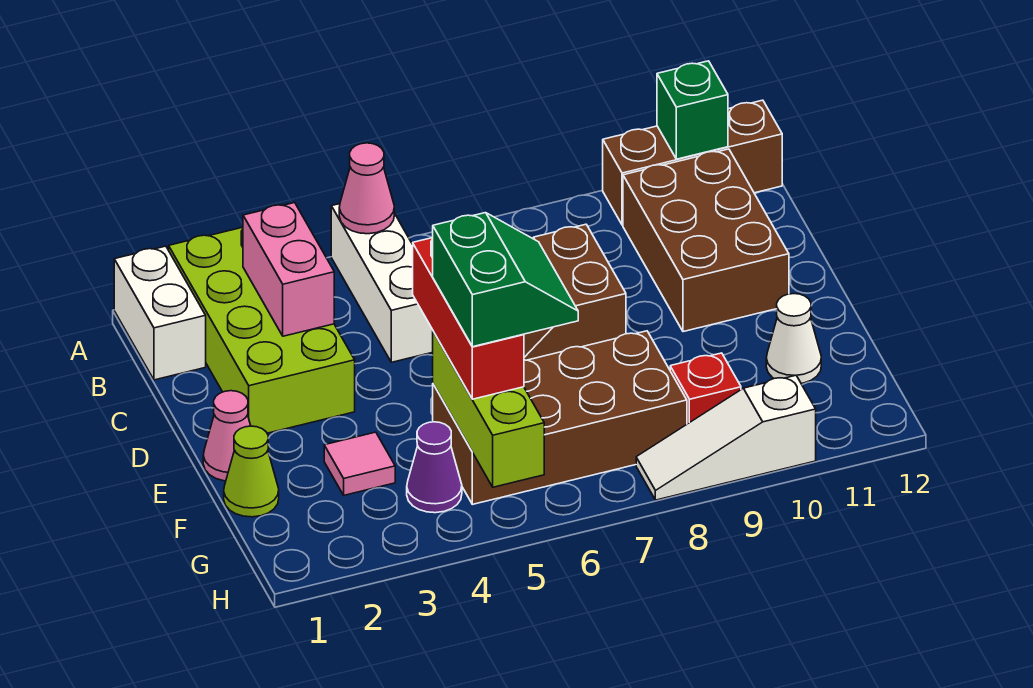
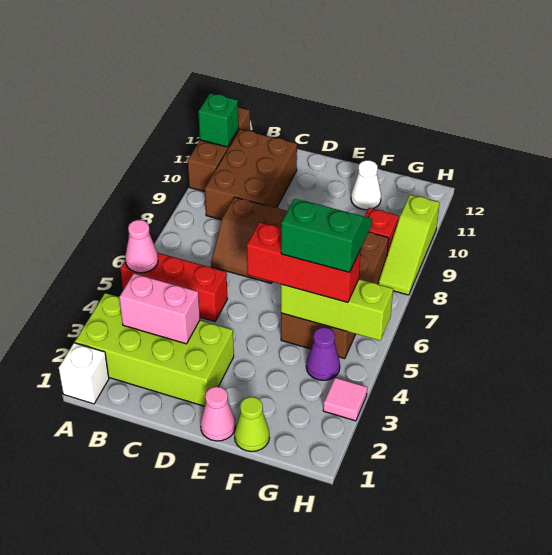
white brick A1:B1 level 1 -> white brick A1 level 1
white brick A5:C5 level 1 -> red brick A5:C5 level 1
brown brick B10:D11 level 1 -> brown brick B9:C11 level 1
pink tile F3 level 1 -> pink tile H3 level 1
white slope H8:H10 level 1 top 10 -> lime slope H8:H10 level 1 top 10

